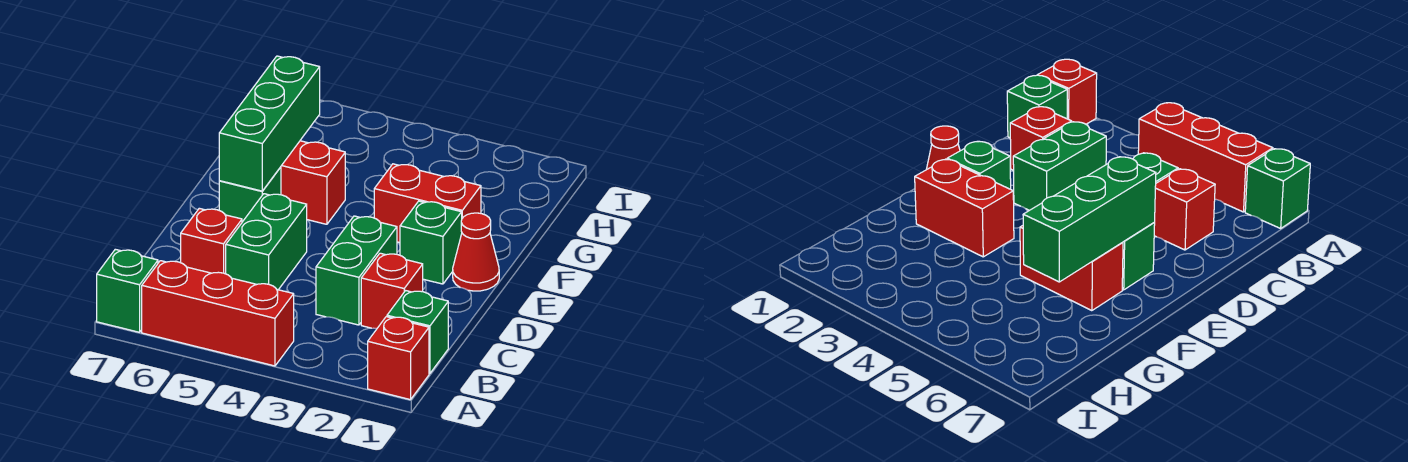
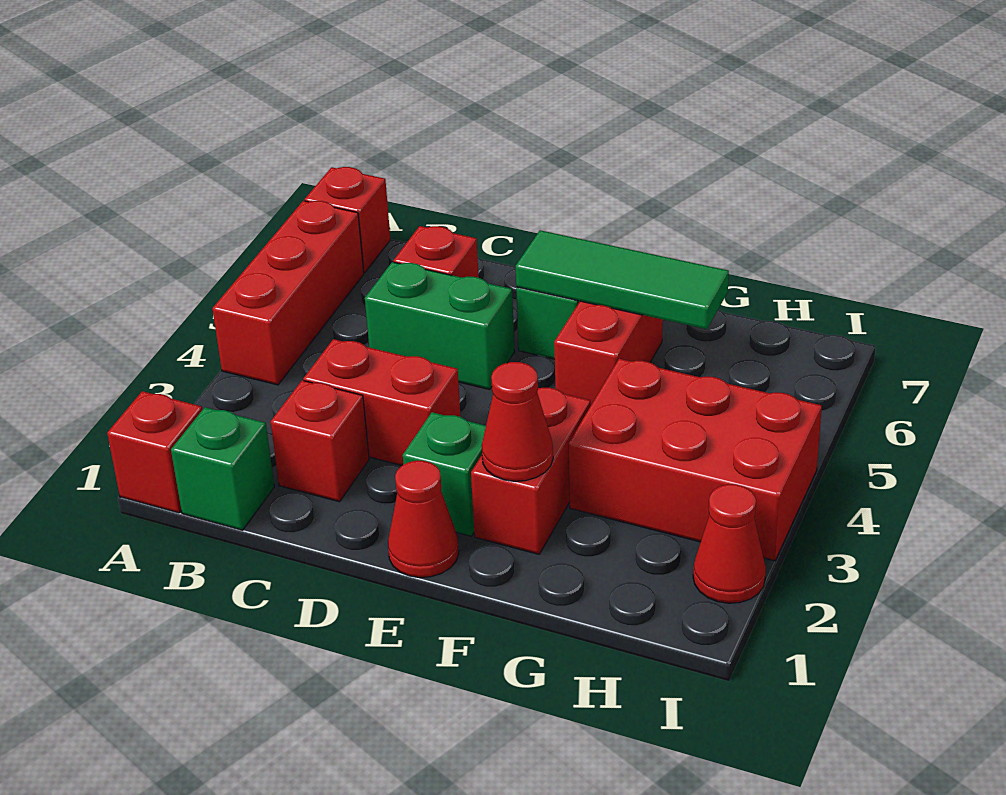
green brick A7 level 1 -> red brick A7 level 1
green brick C3:D3 level 1 -> red brick C3:D3 level 1
green brick E6:G6 level 2 -> green tile E6:G6 level 2
none -> red cone F2 level 2
none -> red brick G3:I4 level 1
none -> red cone I2 level 1

